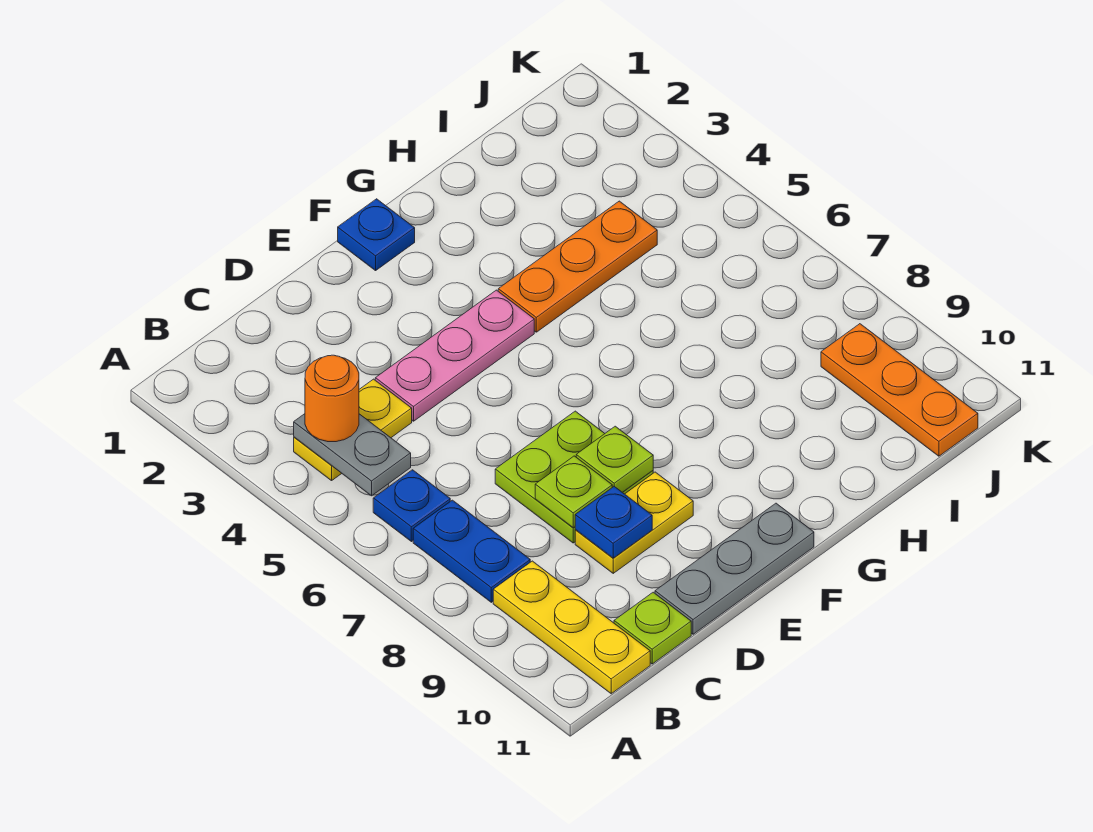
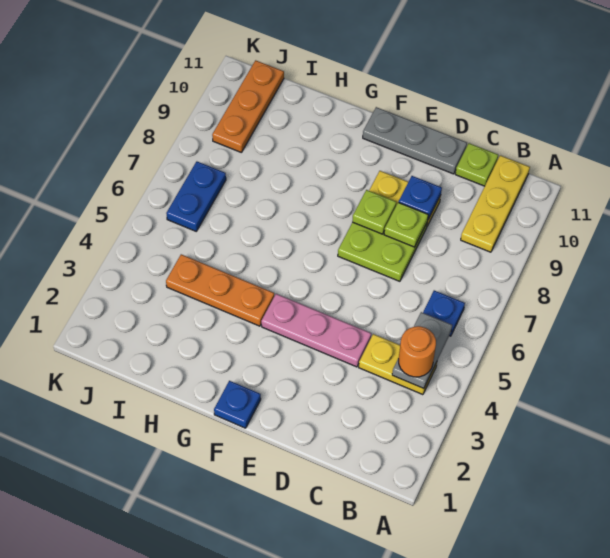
blue plate B7:B8 level 1 -> blue plate J6:J7 level 1

